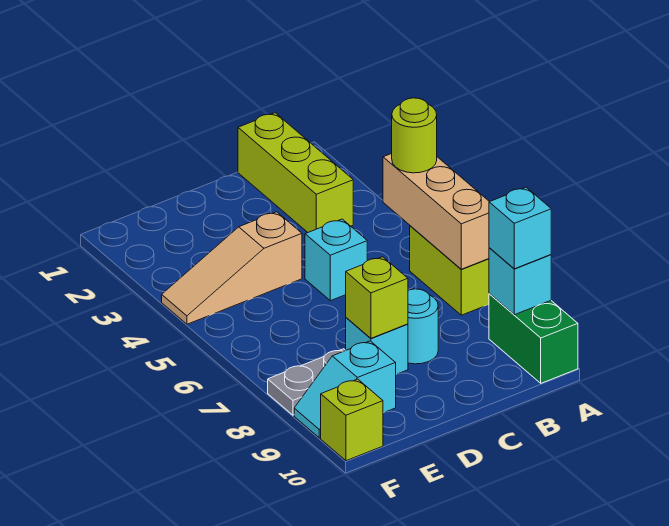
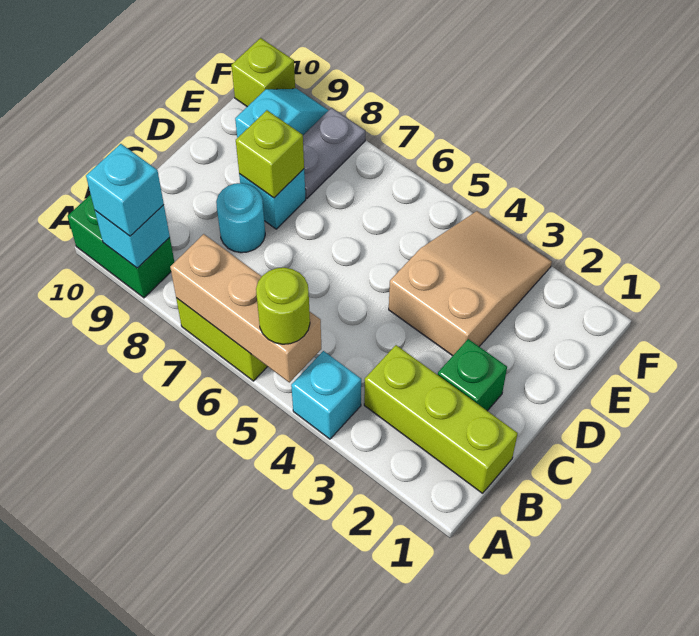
none -> green brick C2 level 1
cyan brick C5 level 1 -> cyan brick A4 level 1
tan slope D4:F4 level 1 top D -> tan slope D3:F4 level 1 top D

